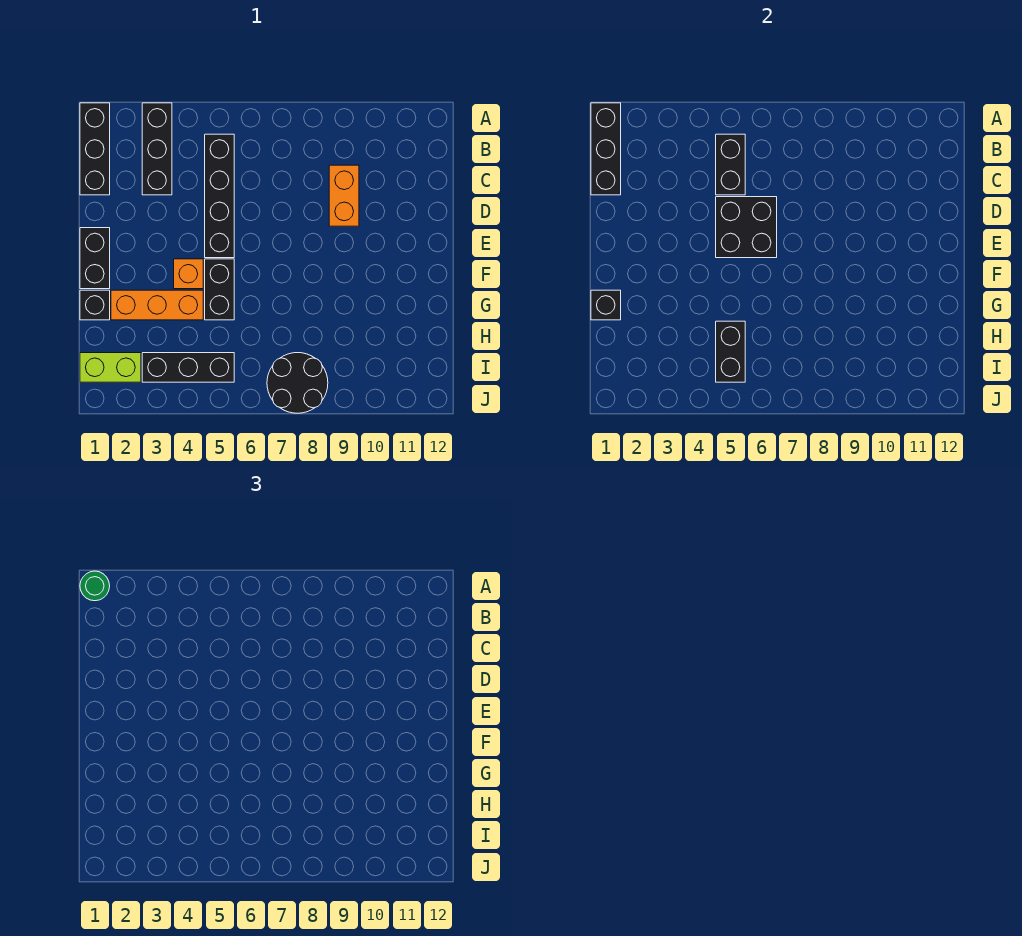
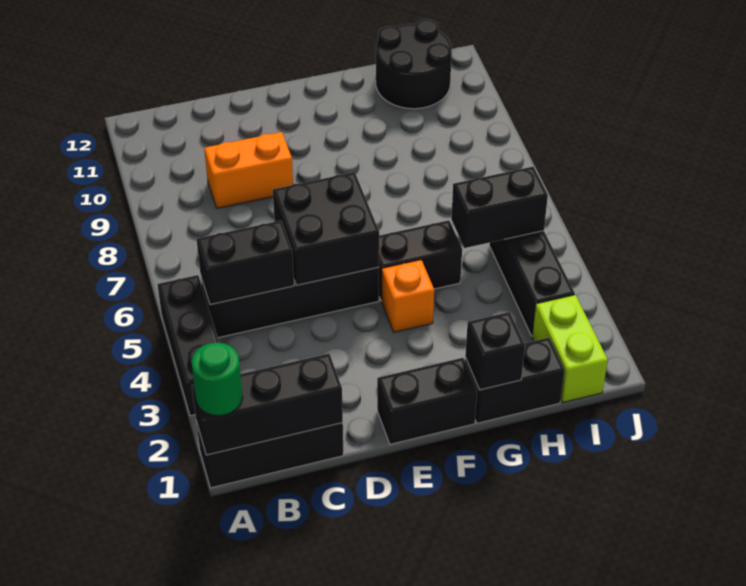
black brick A3:C3 level 1 -> black brick A3:A5 level 1
black brick G1 level 1 -> black brick G1:H1 level 1
orange brick G2:G4 level 1 -> none
black round brick I7:J8 level 1 -> black round brick H11:I12 level 1

